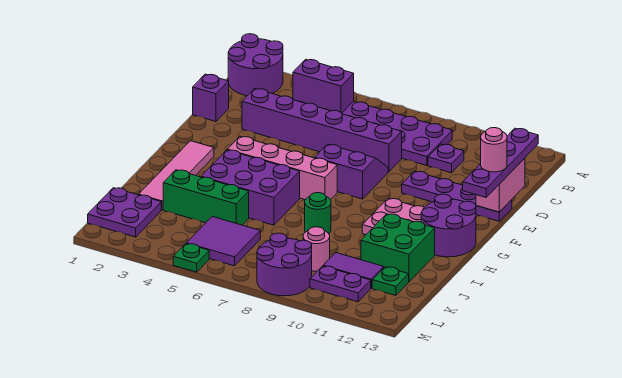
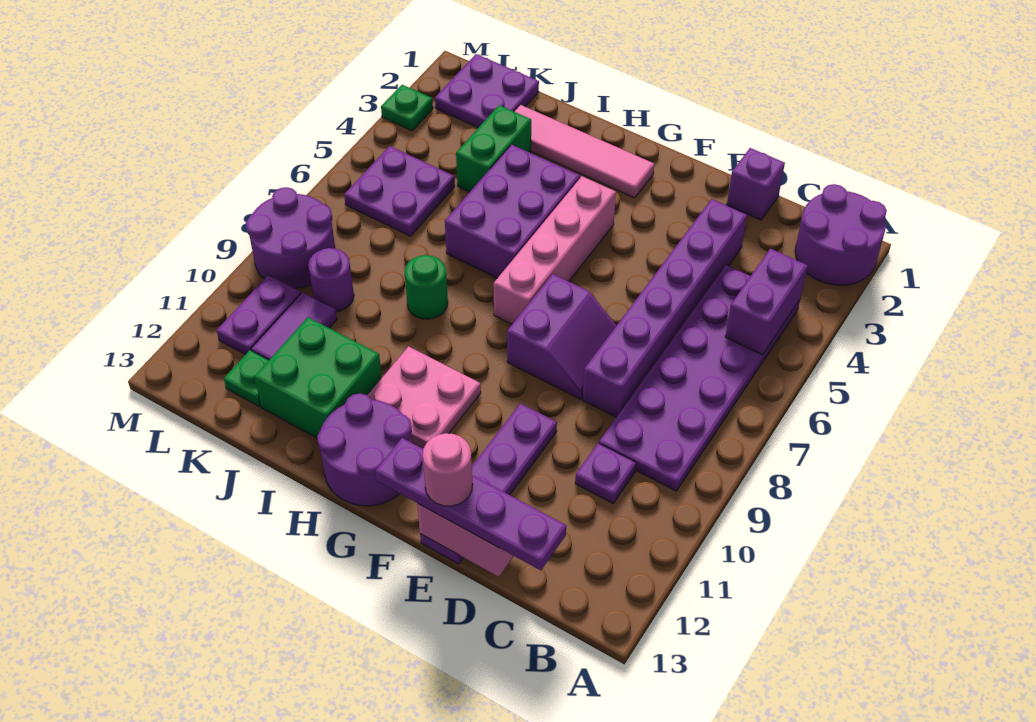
green brick J3:J5 level 1 -> green brick J3:J4 level 1
purple tile K5:L6 level 1 -> purple plate K5:L6 level 1
pink round brick K9 level 1 -> purple round brick K9 level 1
green plate M5 level 1 -> green plate M3 level 1

